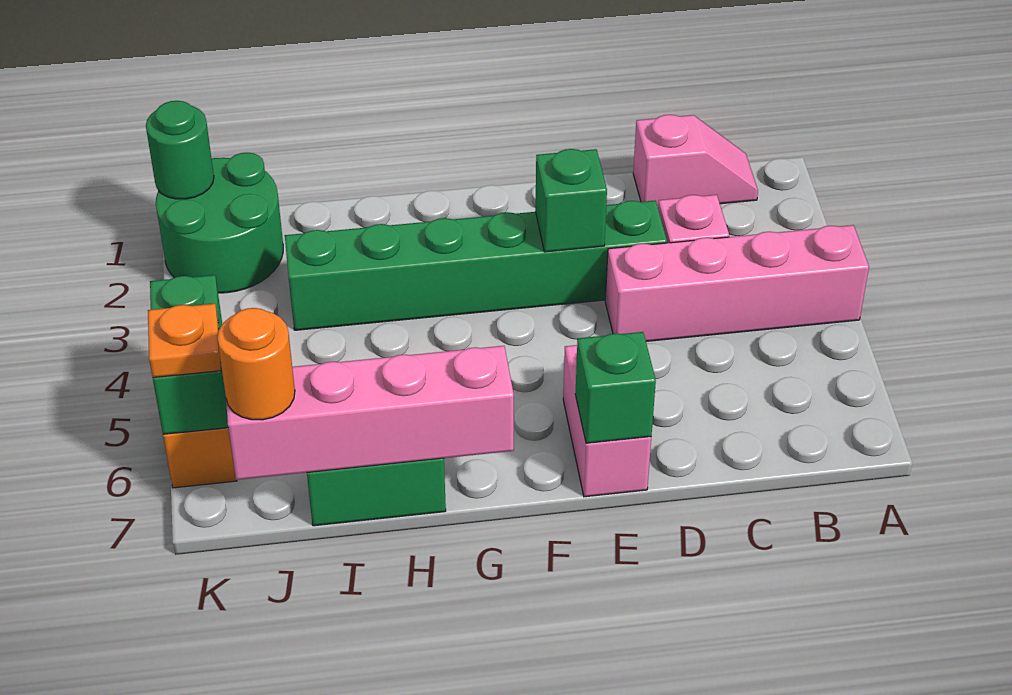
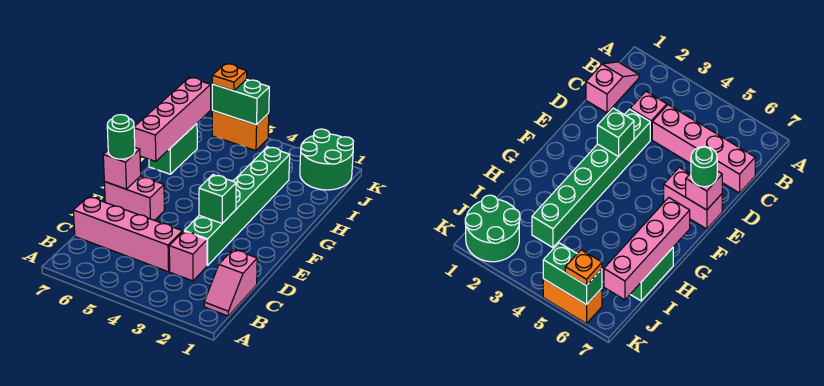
pink brick A4:D4 level 1 -> pink brick C4:C7 level 1
green brick E7 level 2 -> pink brick E7 level 2
orange round brick J7 level 3 -> none
green round brick K1 level 2 -> green round brick E7 level 3

